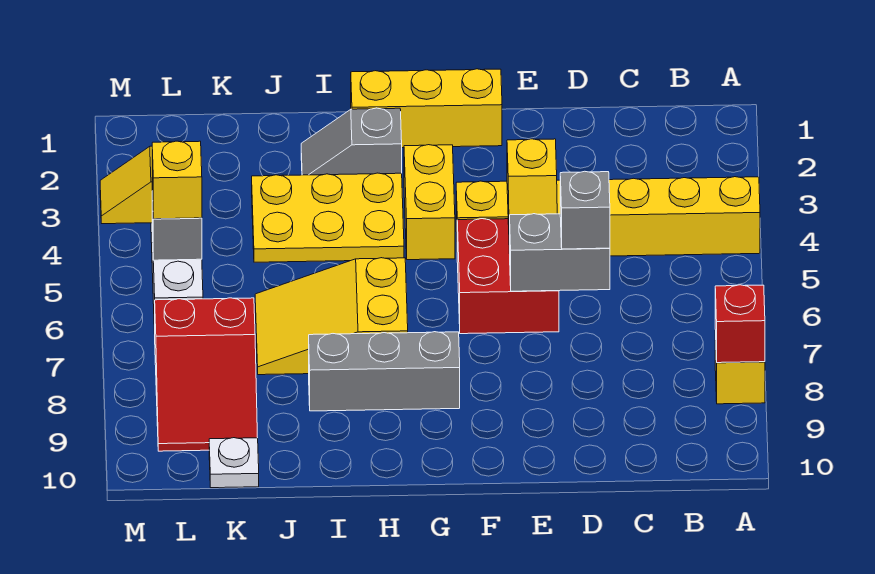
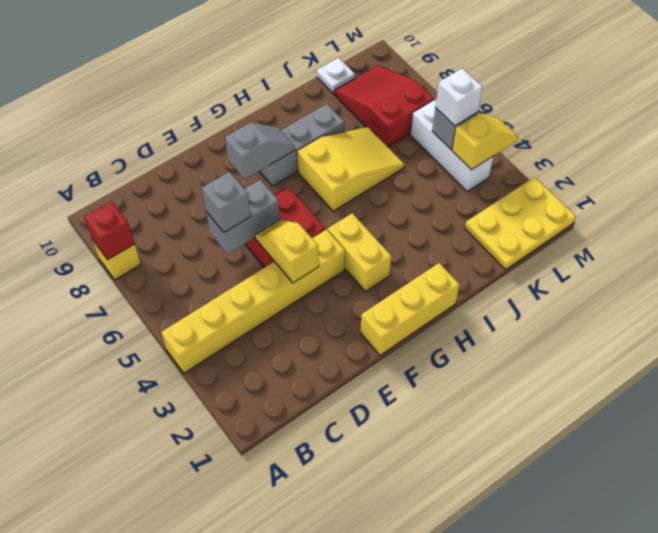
grey slope H2:I2 level 1 top H -> grey slope F8:G8 level 2 top F
yellow plate H3:J4 level 1 -> yellow plate K1:M2 level 1
yellow brick L5 level 3 -> white brick L5 level 3

